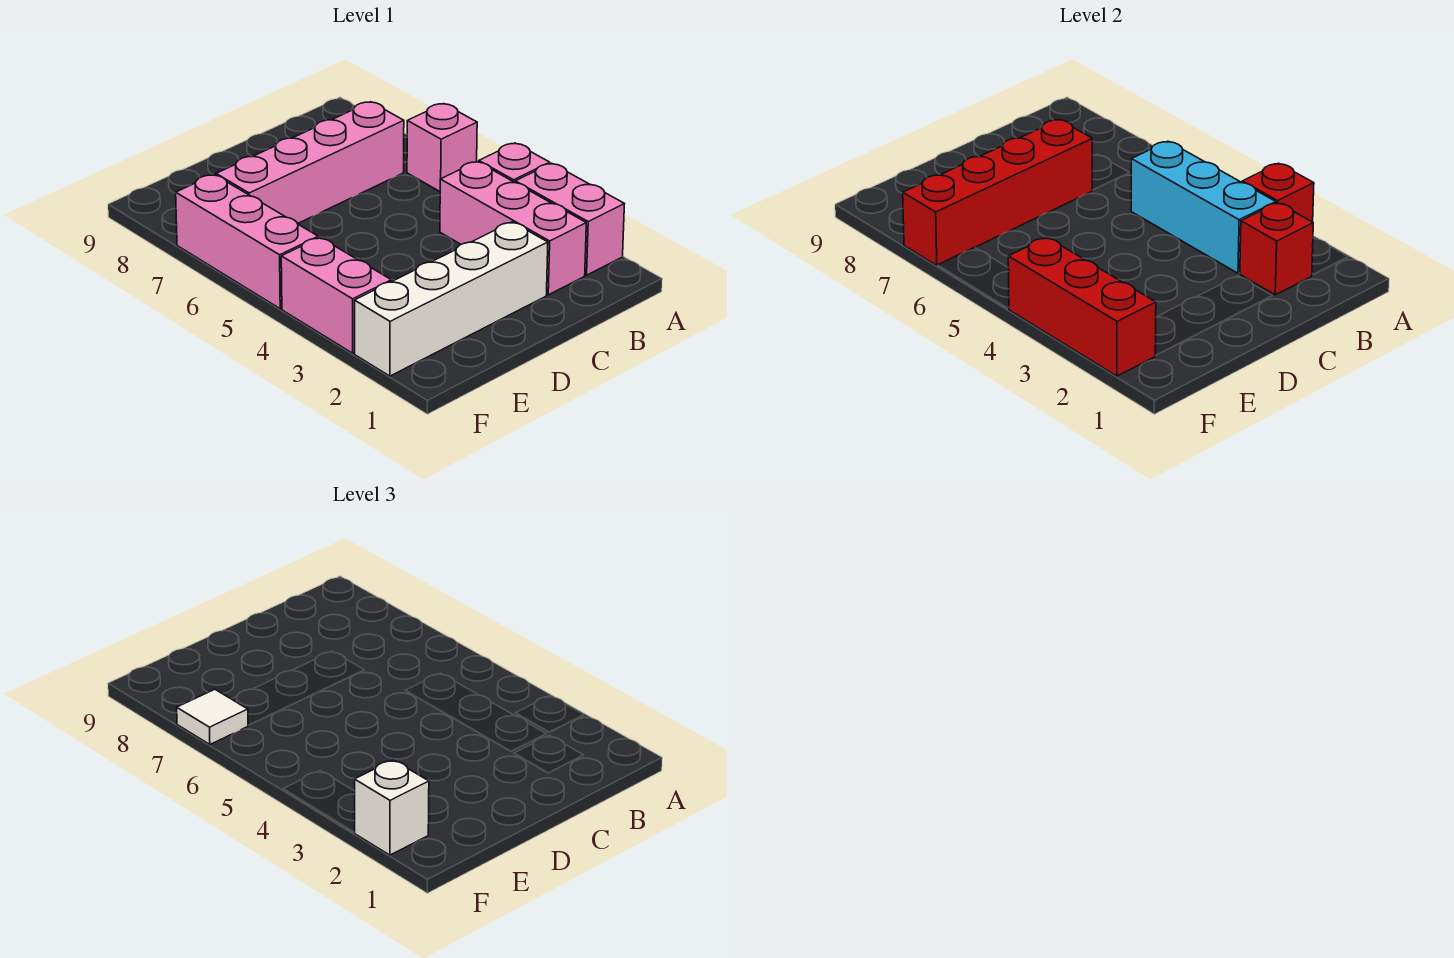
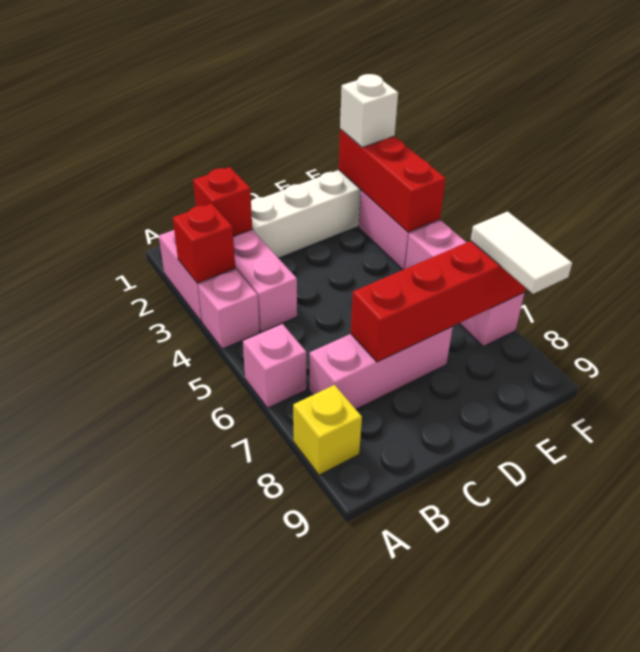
none -> yellow brick A8 level 1
cyan brick B3:B5 level 2 -> none
pink brick B7:E7 level 1 -> pink brick B7:D7 level 1
white tile F7 level 3 -> white tile F7:F8 level 3

